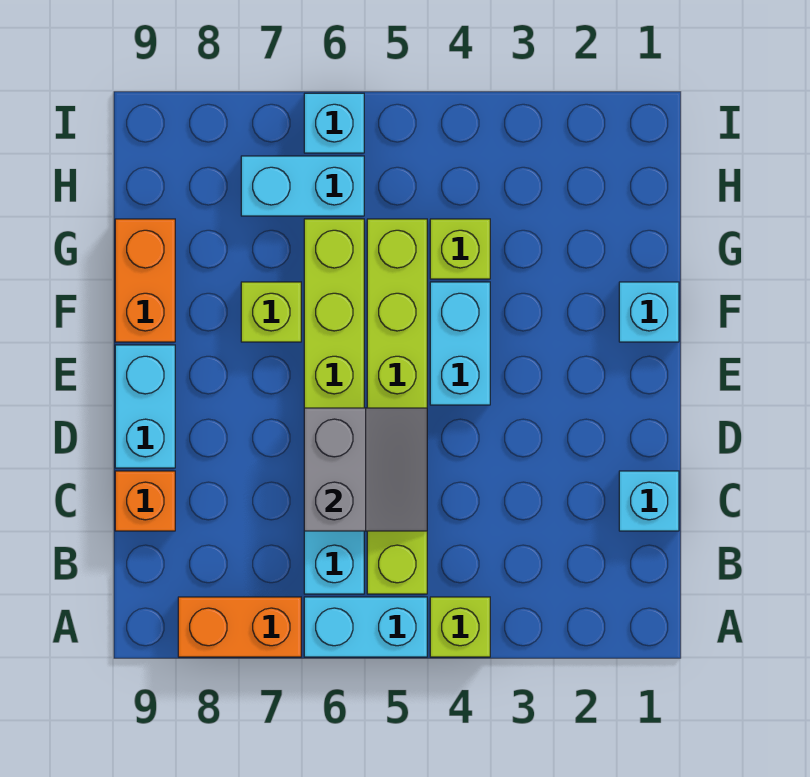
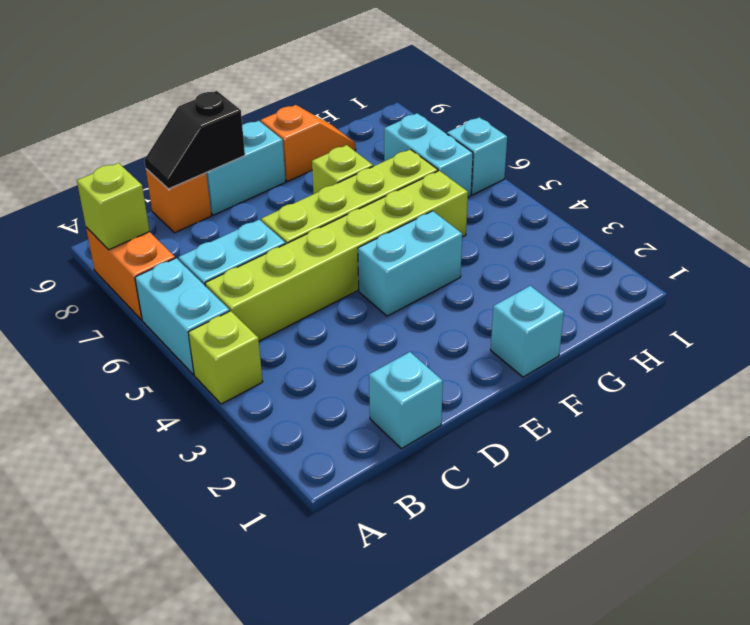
grey slope C5:D6 level 2 top 6 -> none
none -> black slope C9:D9 level 2 top D
orange brick F9:G9 level 1 -> orange slope F9:G9 level 1 top F
lime brick G4 level 1 -> lime brick A8 level 2

